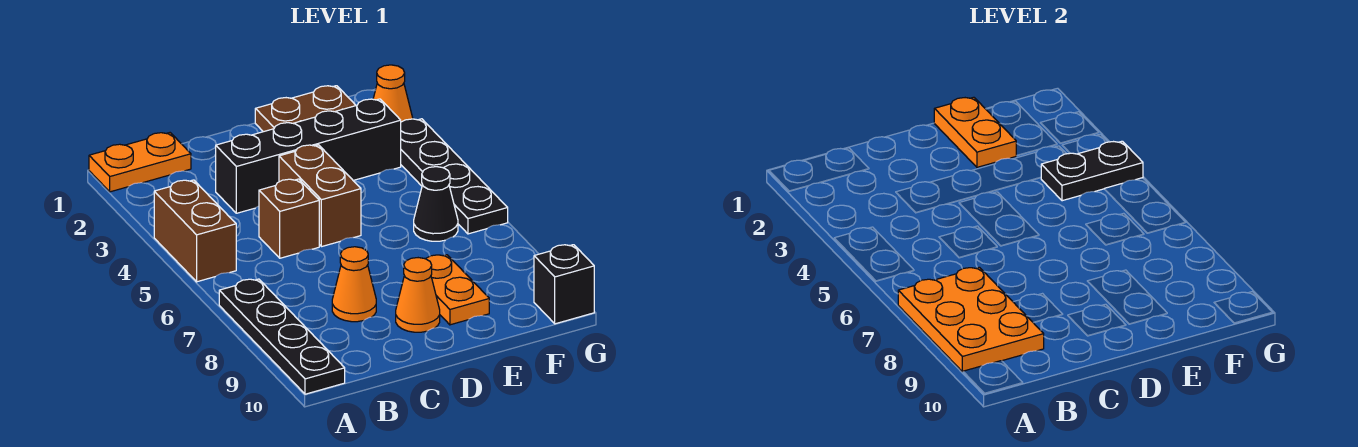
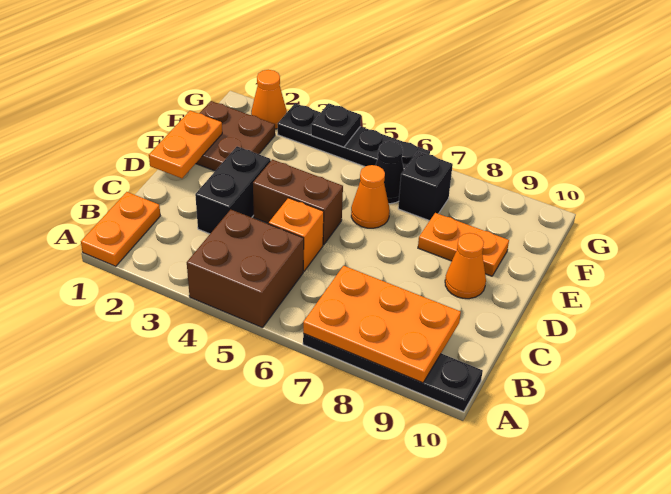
brown brick A4:A5 level 1 -> brown brick A4:B5 level 1
black brick C3:F3 level 1 -> black brick C3:D3 level 1
brown brick C5 level 1 -> orange brick C5 level 1
orange cone C8 level 1 -> orange cone E6 level 1
orange plate E1:E2 level 2 -> orange plate D1:E1 level 2
black plate F4:G4 level 2 -> black plate G4 level 2
black brick G10 level 1 -> black brick F7 level 1

